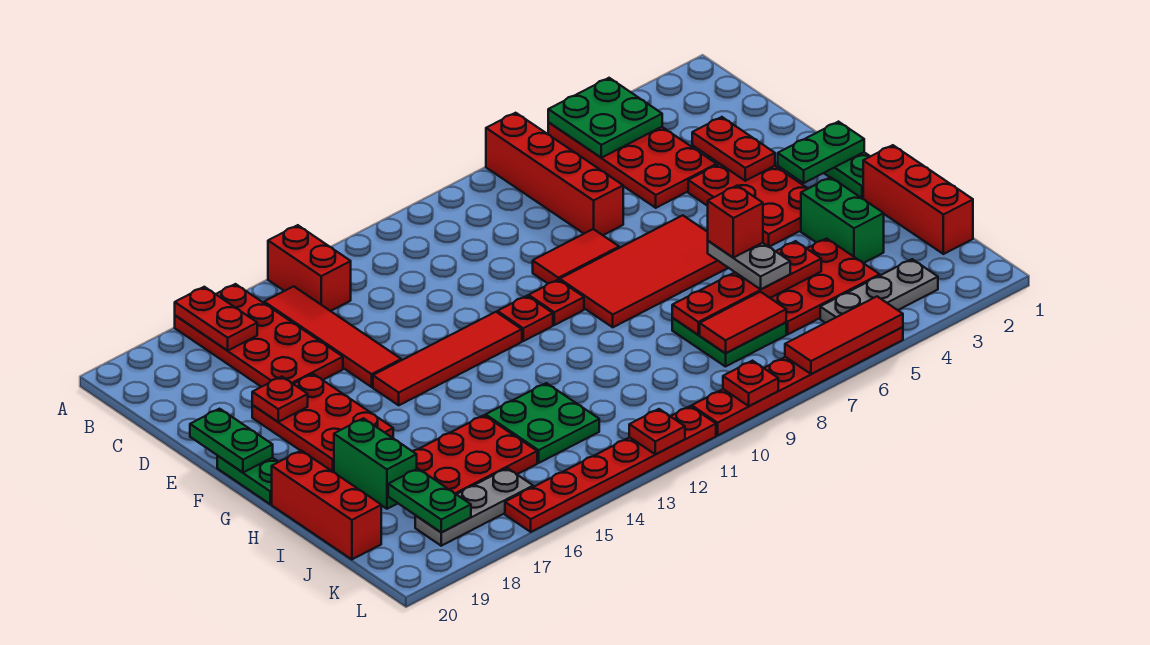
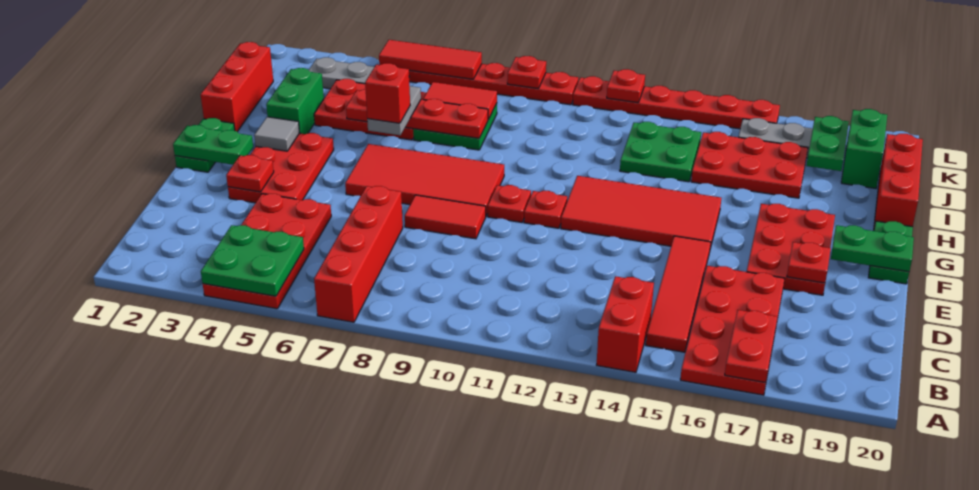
red plate D3:E3 level 2 -> red plate E3 level 2
green plate E20:F20 level 2 -> green plate F19:F20 level 2
red tile F12:F15 level 1 -> red tile F12:G15 level 1
none -> grey tile G3 level 2
green brick H18:I18 level 1 -> green brick J19:K19 level 1

